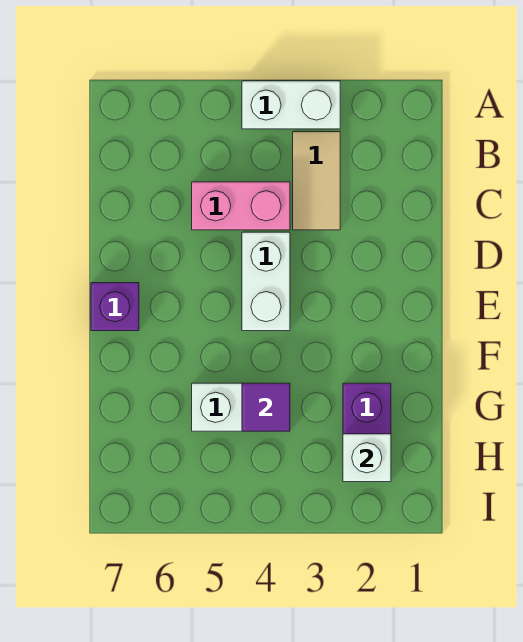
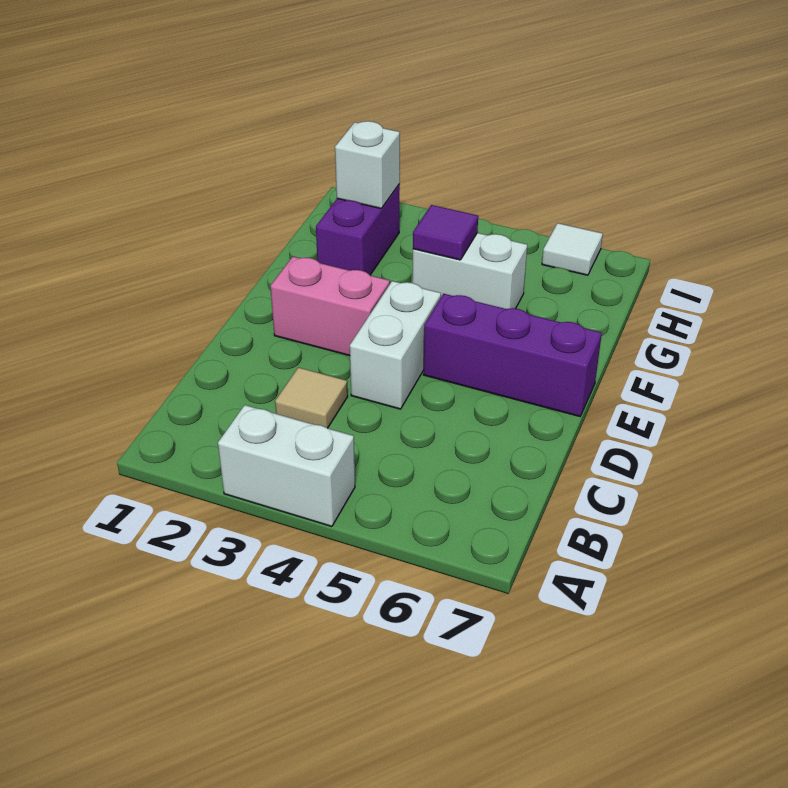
tan tile B3:C3 level 1 -> tan tile C3 level 1
pink brick C4:C5 level 1 -> pink brick E2:E3 level 1
purple brick E7 level 1 -> purple brick E5:E7 level 1
none -> white tile I6 level 1

